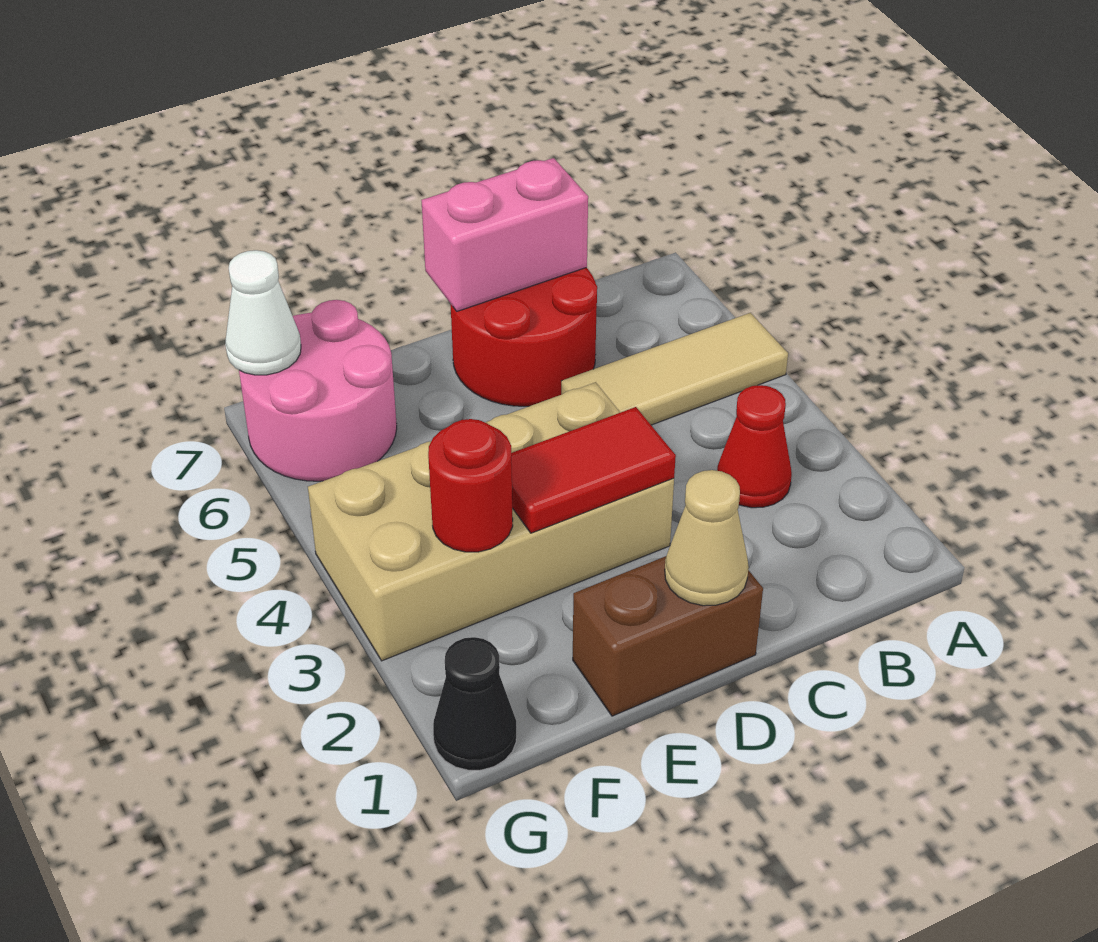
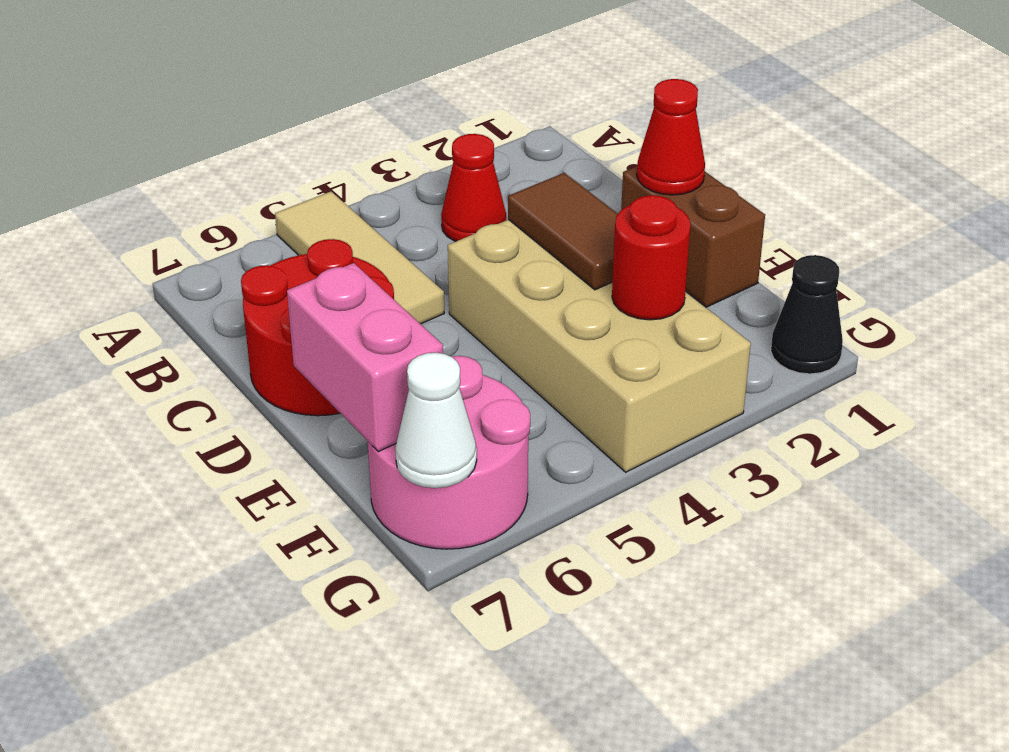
pink brick C7:D7 level 2 -> pink brick E7:F7 level 2
tan cone D1 level 2 -> red cone D1 level 2
red tile D3:E3 level 2 -> brown tile D3:E3 level 2

